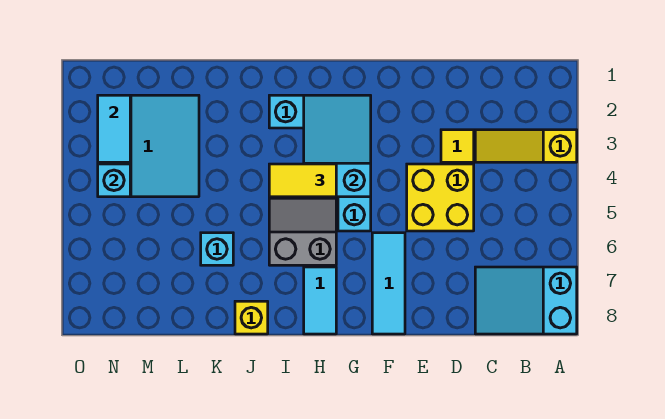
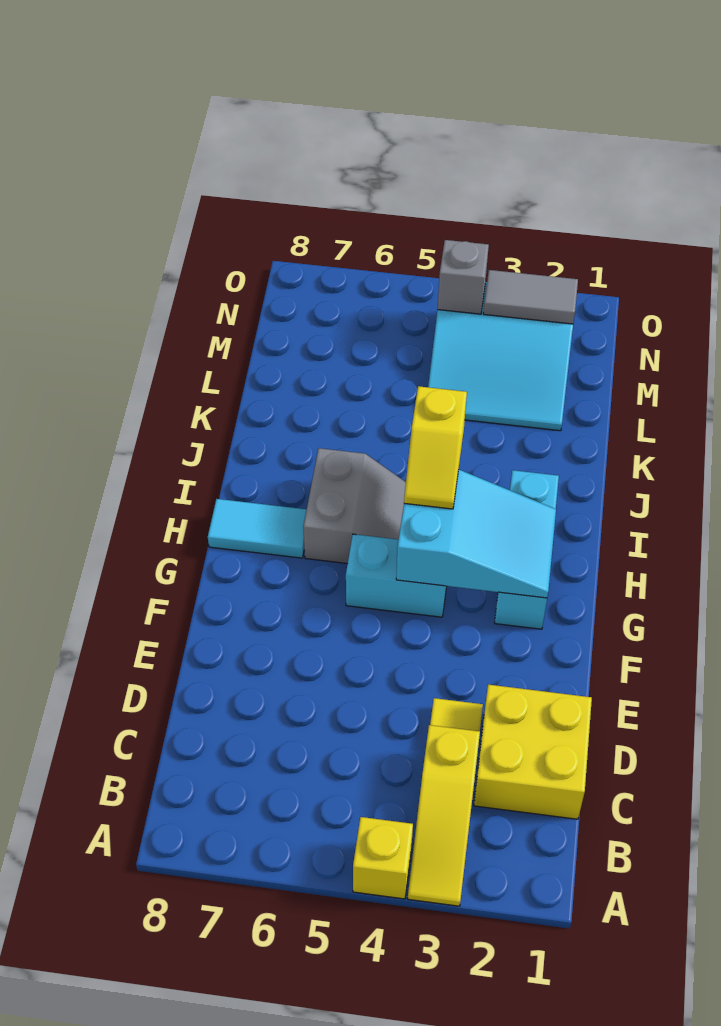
yellow slope A3:C3 level 1 top A -> yellow slope A3:C3 level 1 top C
cyan slope A7:C8 level 1 top A -> none
yellow brick D4:E5 level 1 -> yellow brick C1:D2 level 1
cyan tile F6:F8 level 1 -> none
yellow tile H4:I4 level 3 -> yellow slope H4:I4 level 3 top I
yellow brick J8 level 1 -> yellow brick A4 level 1
cyan brick K6 level 1 -> none
cyan tile N2:N3 level 2 -> grey tile N2:N3 level 2
cyan brick N4 level 2 -> grey brick N4 level 2

